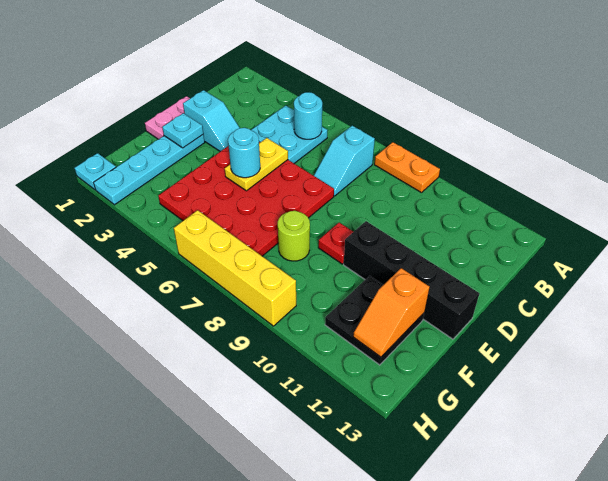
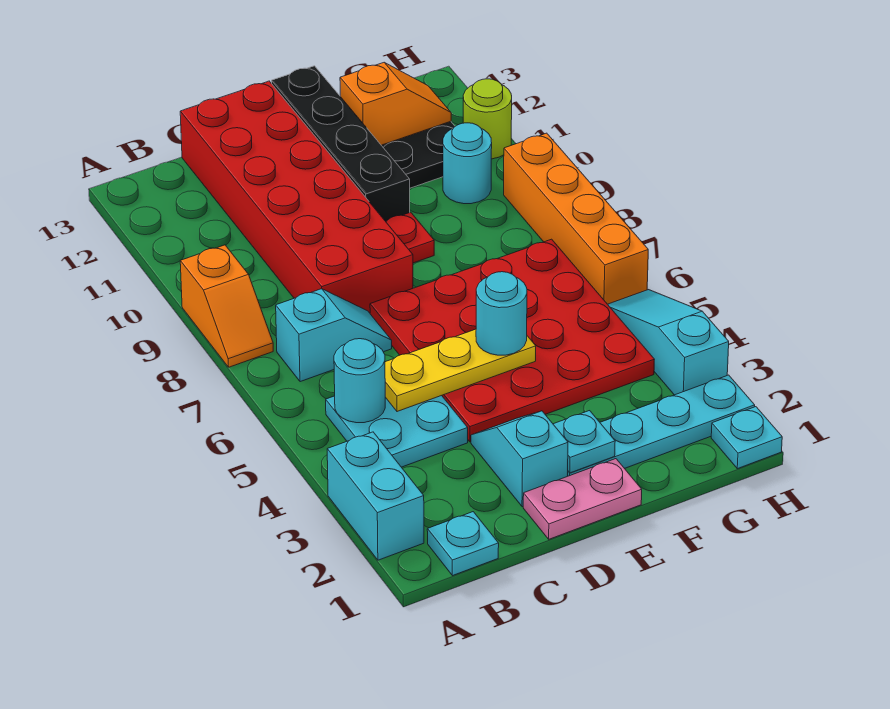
none -> cyan brick A2:A3 level 1
orange plate A8:A9 level 1 -> orange slope A8:A9 level 1 top 9
none -> cyan plate B1 level 1
none -> red brick C8:D13 level 1
yellow plate D5:E5 level 2 -> yellow plate C5:E5 level 2
lime round brick F8 level 1 -> lime round brick H11 level 1
none -> cyan round brick G10 level 1
none -> cyan slope H3:H5 level 1 top 3
yellow brick H6:H9 level 1 -> orange brick H6:H9 level 1

